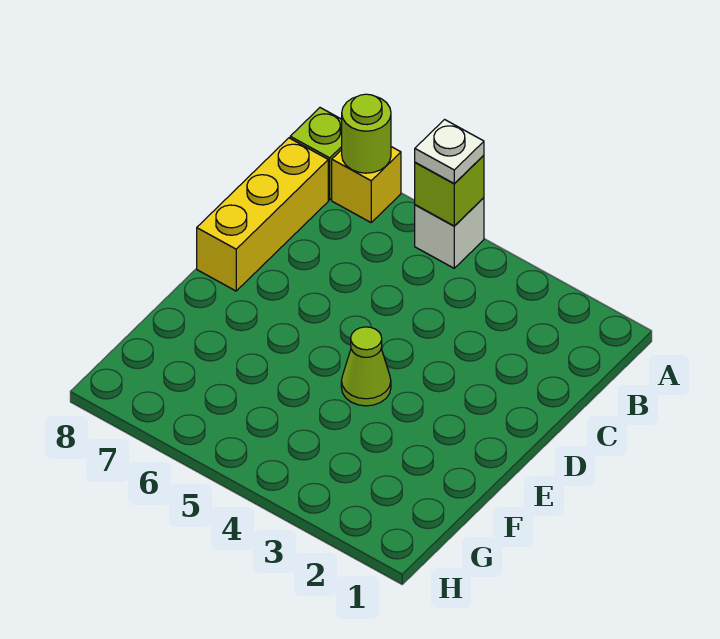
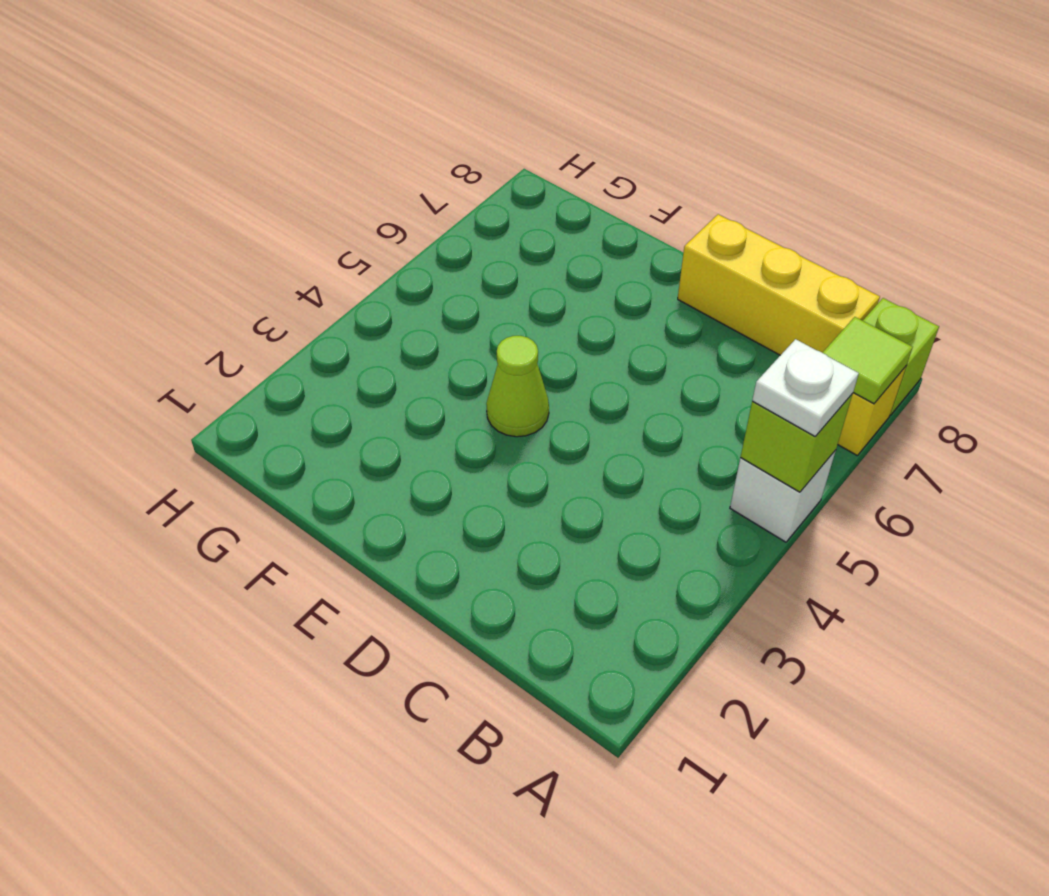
lime round brick A7 level 2 -> lime tile A7 level 2

